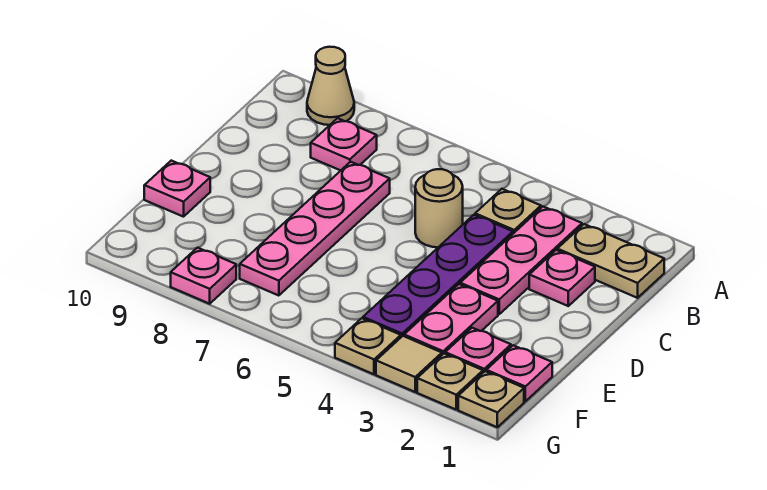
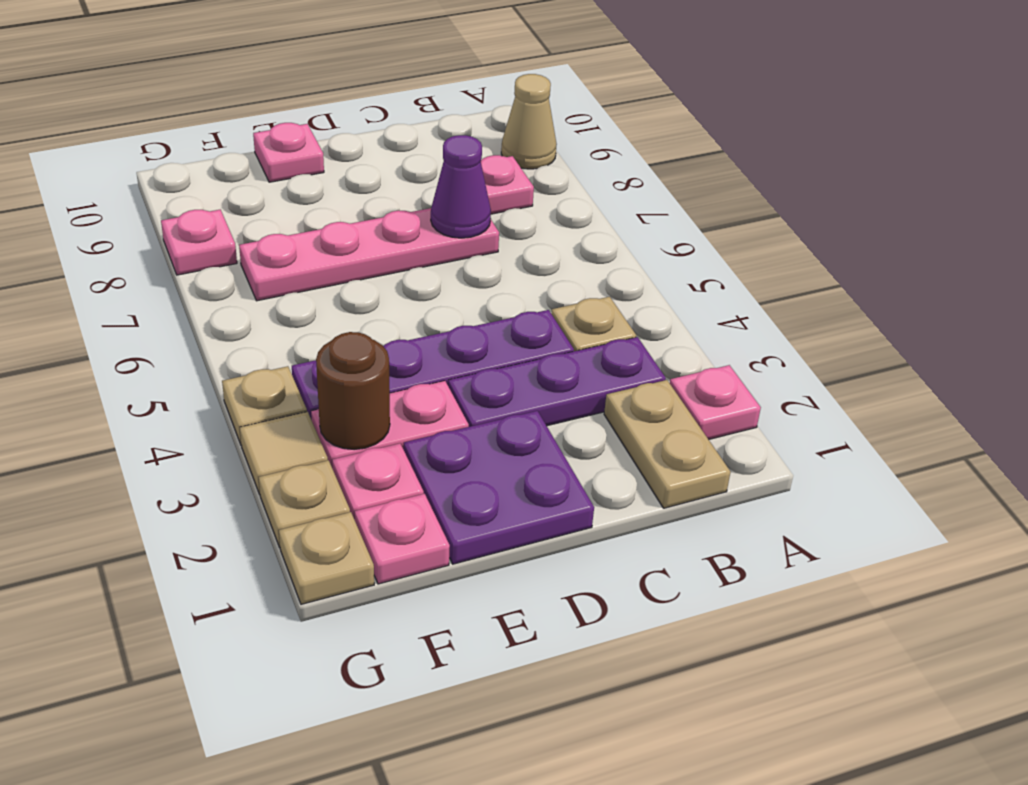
pink plate B3:D3 level 1 -> purple plate B3:D3 level 1
pink plate C2 level 1 -> pink plate A2 level 1
tan round brick C5 level 1 -> none
none -> purple cone C7 level 2
none -> purple plate D1:E2 level 1
none -> brown round brick F3 level 2

